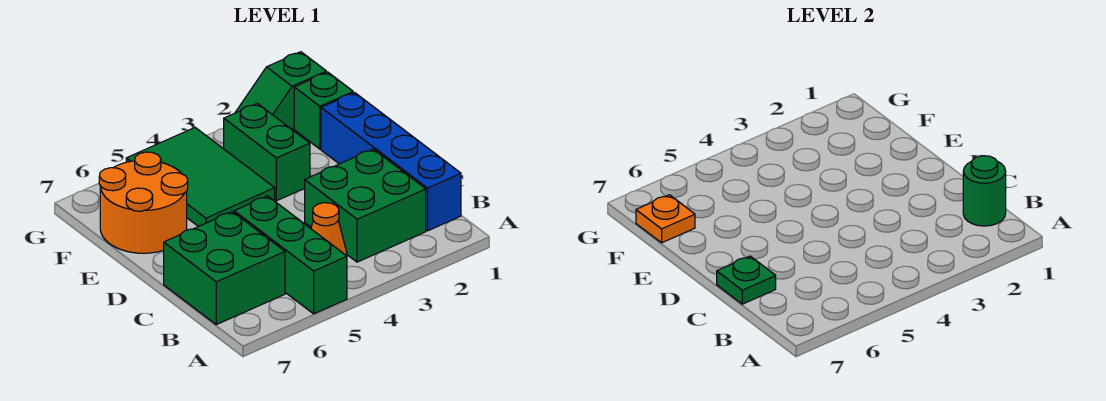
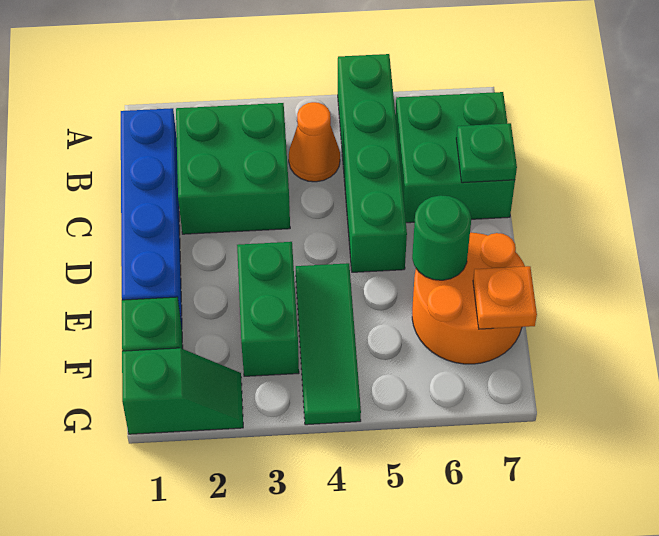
green brick A5:C5 level 1 -> green brick A5:D5 level 1
green round brick B1 level 2 -> green round brick E6 level 2
green tile E4:G5 level 1 -> green tile E4:G4 level 1

